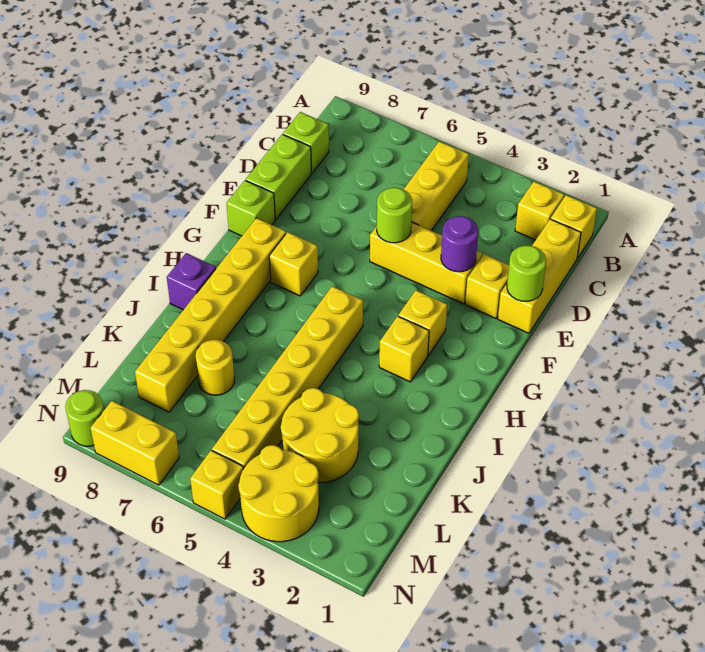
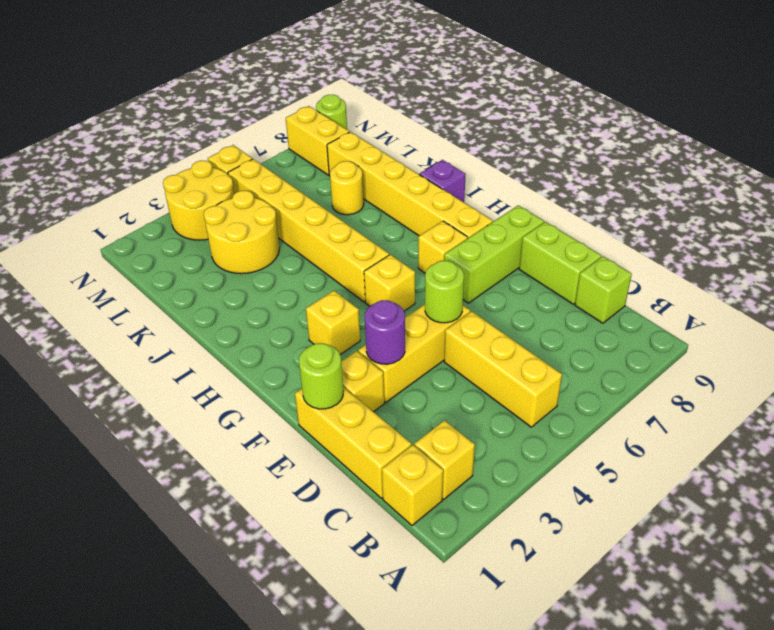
lime brick F9 level 1 -> lime brick F7:F9 level 1
yellow brick H3 level 1 -> yellow brick G5 level 1
yellow brick N7:N8 level 1 -> yellow brick M8:N8 level 1

